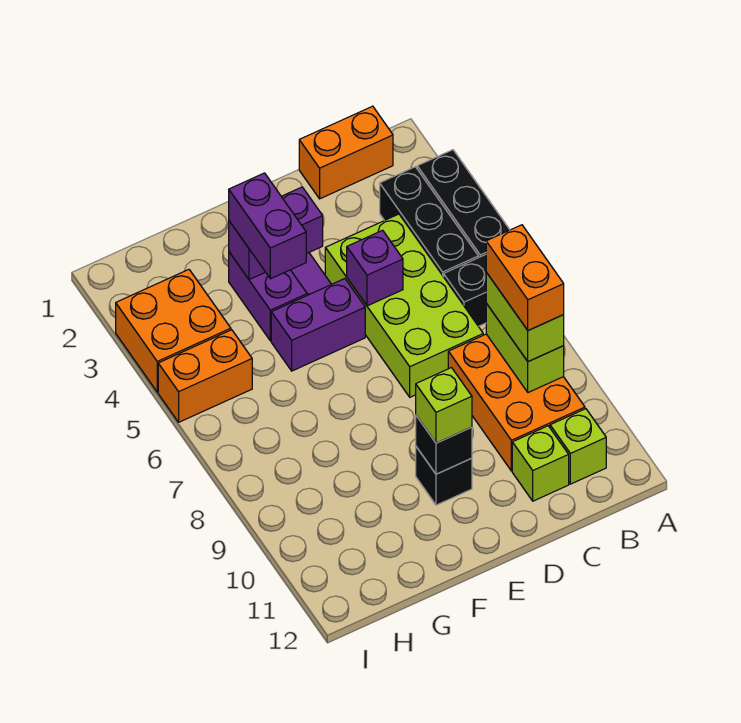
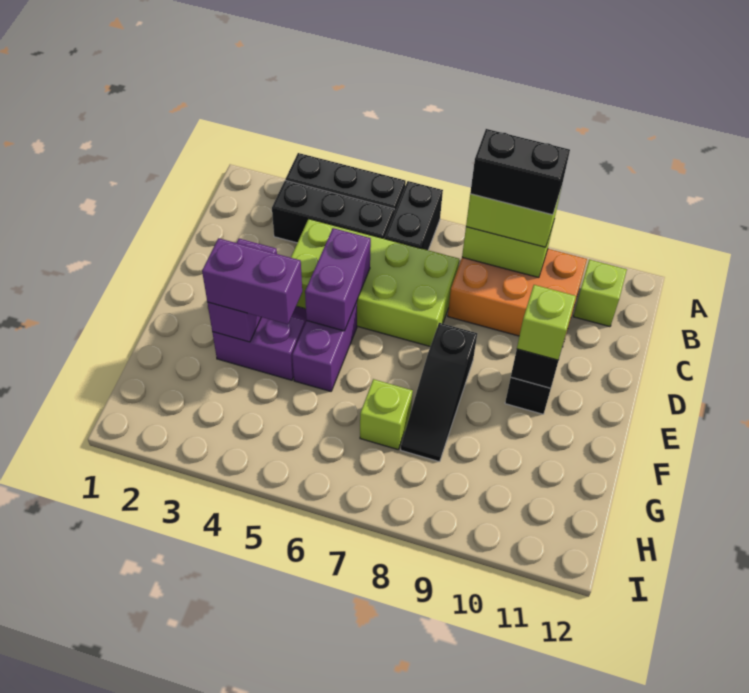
orange brick B1:C1 level 1 -> none
orange brick B8:B9 level 4 -> black brick B8:B9 level 4
lime brick C11 level 1 -> lime brick G7 level 1
purple brick D5 level 2 -> purple brick D5:E5 level 2
none -> black slope E8:G8 level 1 top E
orange brick H3:I4 level 1 -> none
orange brick H5:I5 level 1 -> none

